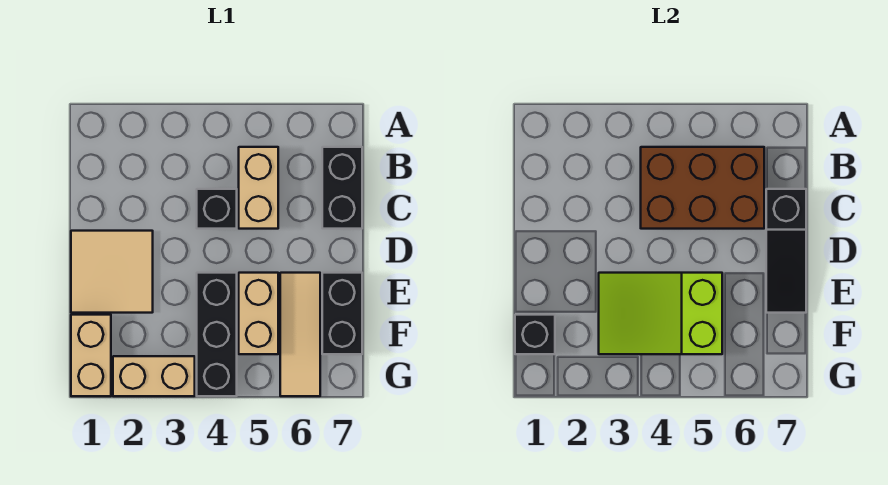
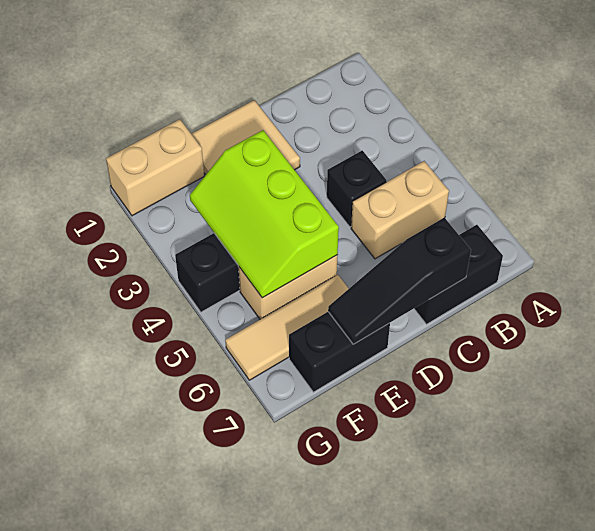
brown brick B4:C6 level 2 -> none
lime slope E3:F5 level 2 top 5 -> lime slope E3:F5 level 2 top E
black brick F1 level 2 -> none
tan brick G2:G3 level 1 -> none

